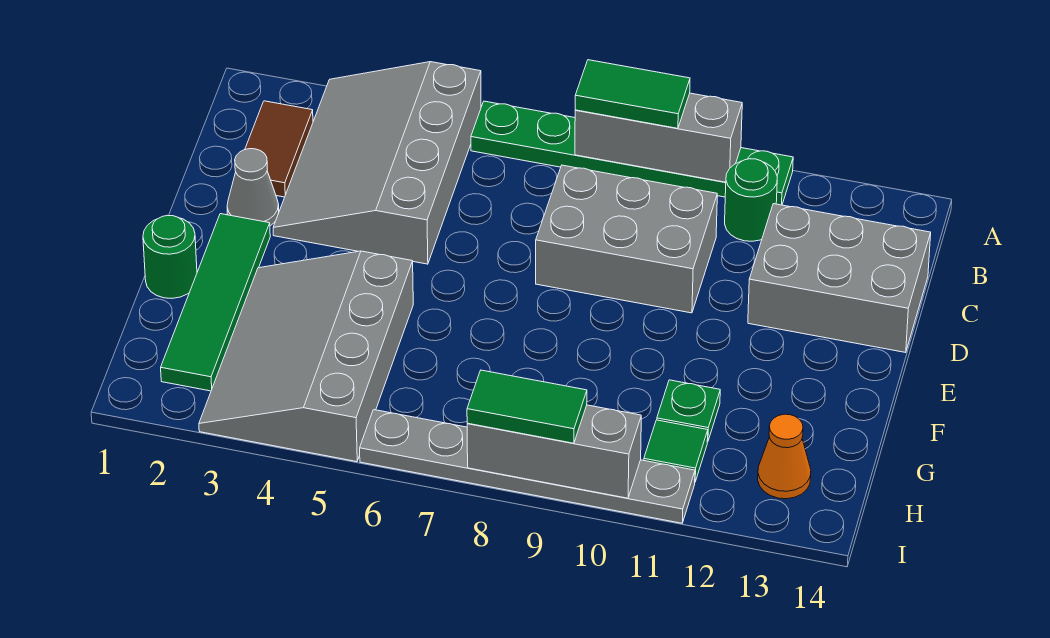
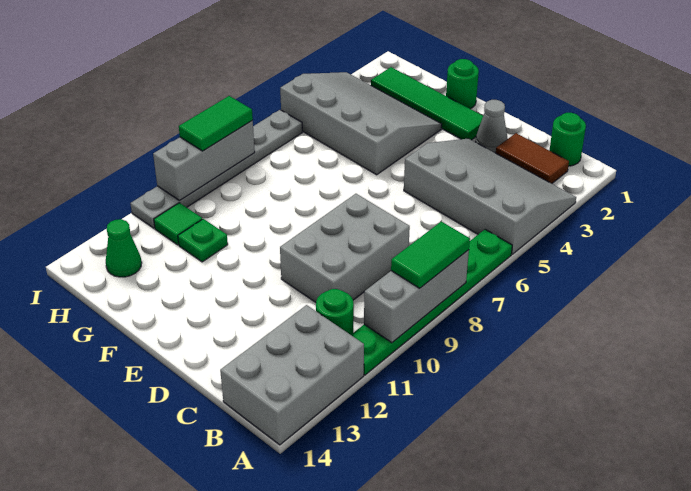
none -> green round brick B1 level 1
grey brick C12:D14 level 1 -> grey brick A12:B14 level 1
orange cone H13 level 1 -> green cone H13 level 1

